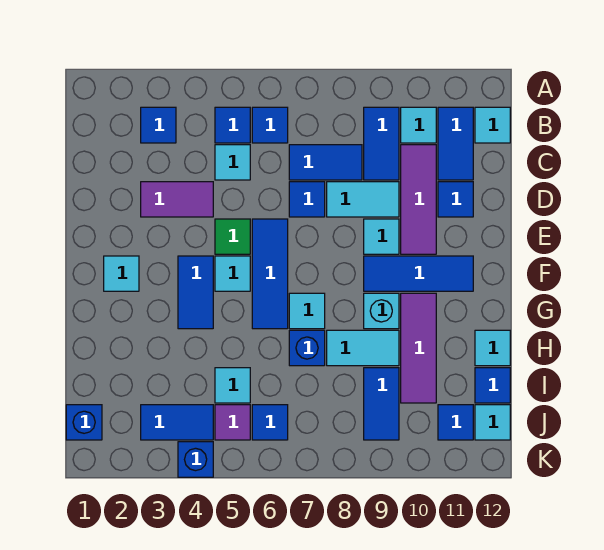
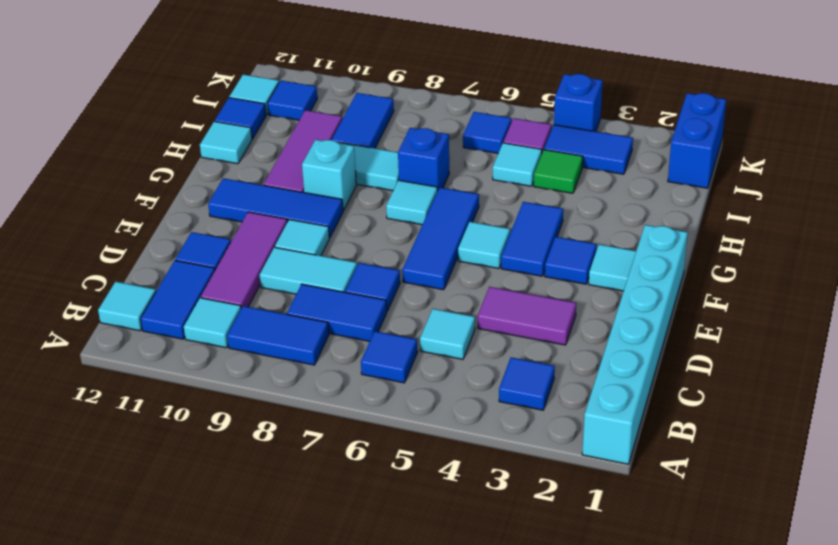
none -> cyan brick A1:F1 level 1
blue tile B5 level 1 -> blue tile F3 level 1
blue tile B9:C9 level 1 -> blue tile B8:B9 level 1
green tile E5 level 1 -> green tile I4 level 1
blue brick J1 level 1 -> blue brick J1:K1 level 1

